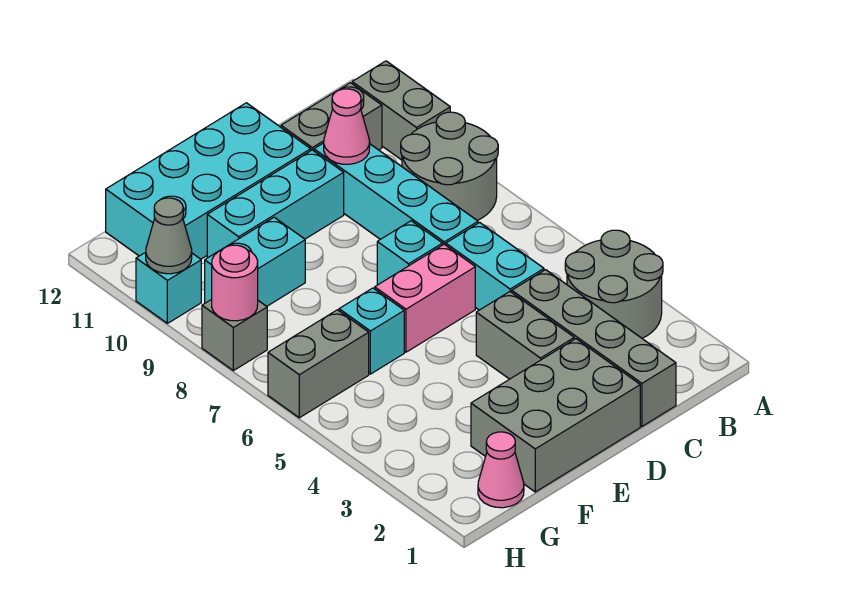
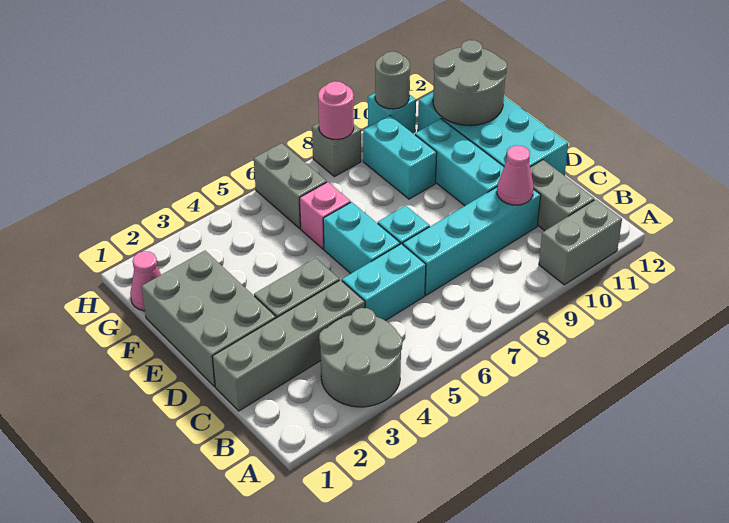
grey round brick A8:B9 level 1 -> grey round brick F11:G12 level 2
pink brick D6:E6 level 1 -> cyan brick D6:E6 level 1
cyan brick F6 level 1 -> pink brick F6 level 1
grey cone H10 level 2 -> grey round brick H10 level 2

